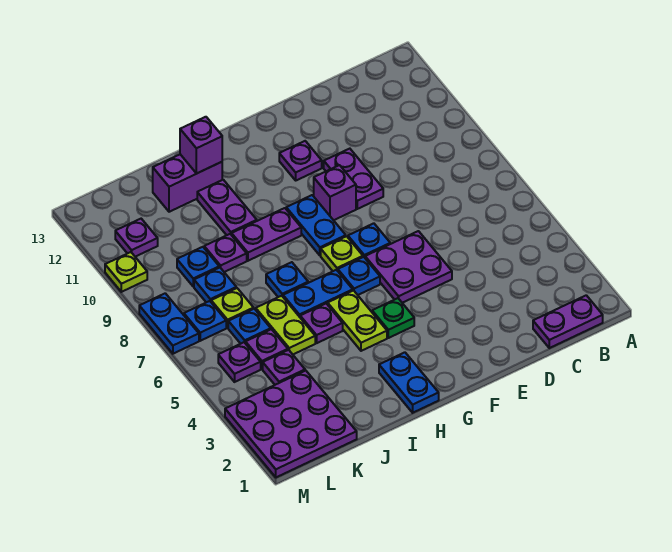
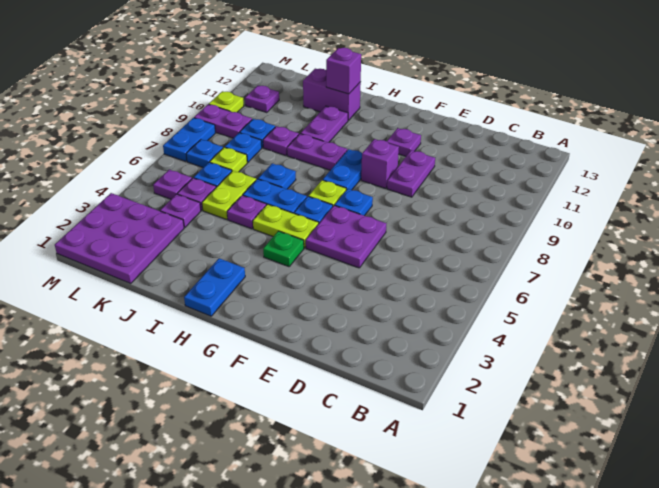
purple plate B1:C1 level 1 -> purple plate L9:M9 level 1
lime plate H4:H5 level 1 -> lime plate G5:H5 level 1

